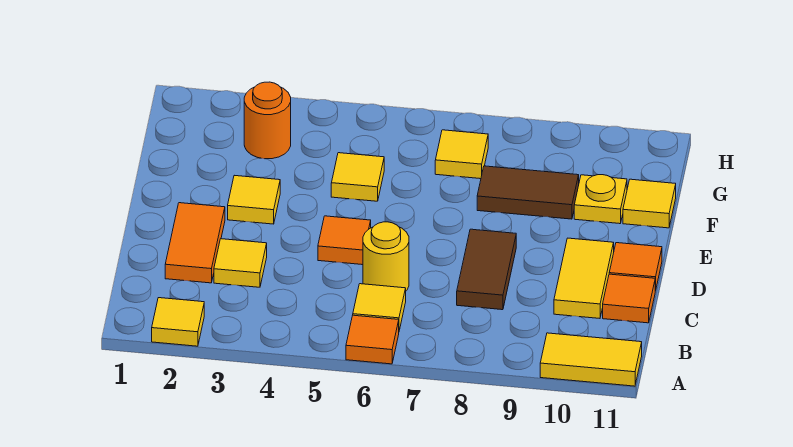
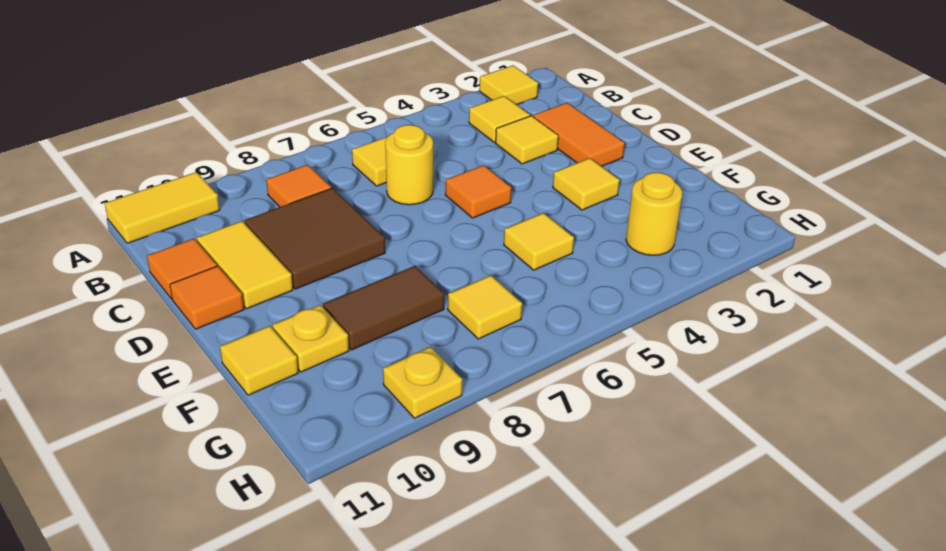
orange tile A6 level 1 -> orange tile B8 level 1
none -> yellow tile B3 level 1
brown tile C8:D8 level 1 -> brown tile C8:D9 level 1
orange round brick G3 level 1 -> yellow round brick G3 level 1
none -> yellow plate H9 level 1

